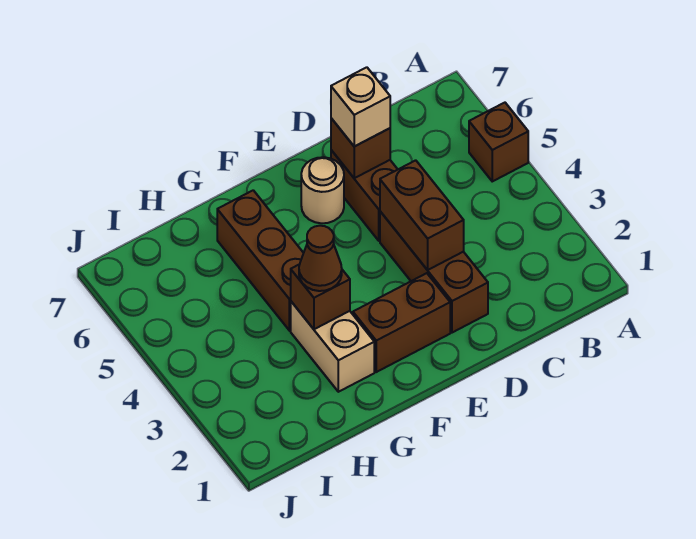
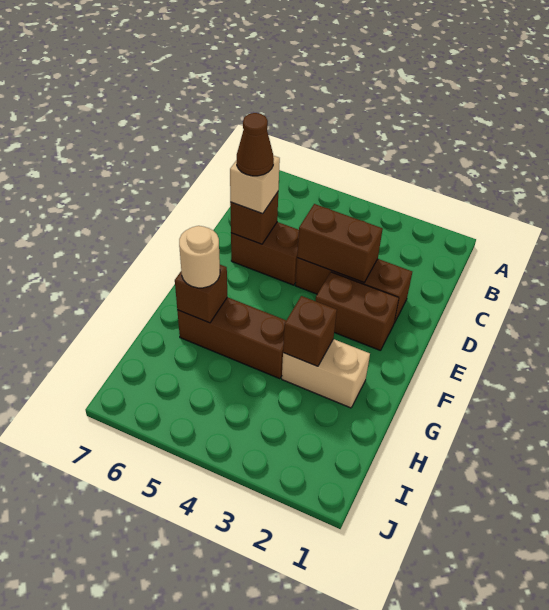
brown brick A5 level 1 -> brown brick G6 level 2
brown brick E2:F2 level 1 -> brown brick E2:E3 level 1
tan round brick E6 level 1 -> tan round brick G6 level 3
brown cone G3 level 3 -> brown cone D6 level 4

